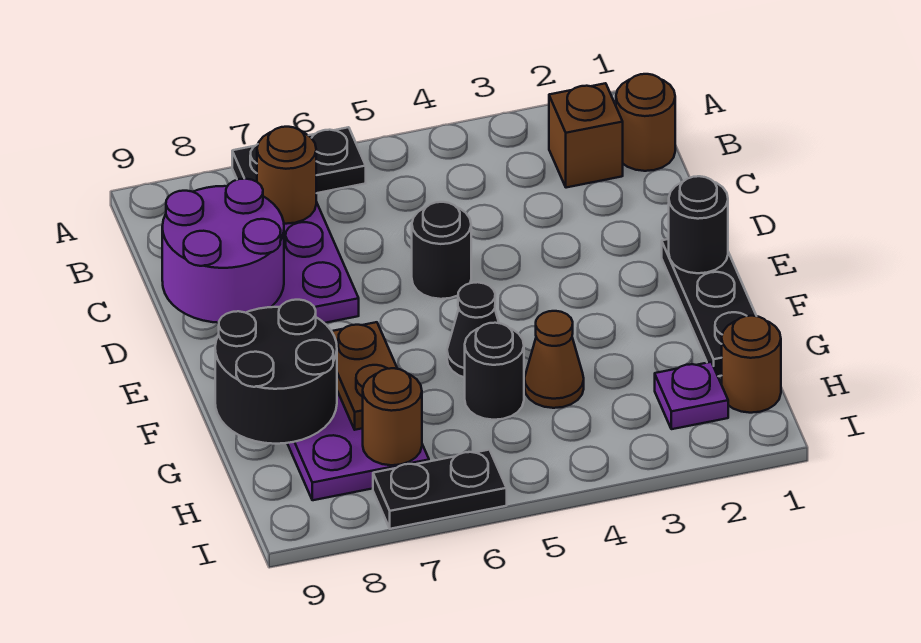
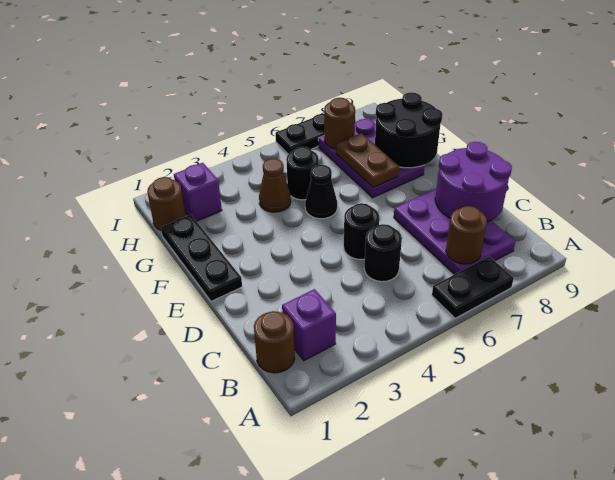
brown brick B2 level 1 -> purple brick B2 level 1
black round brick E1 level 2 -> black round brick C5 level 1
purple plate H2 level 1 -> purple brick H2 level 1

